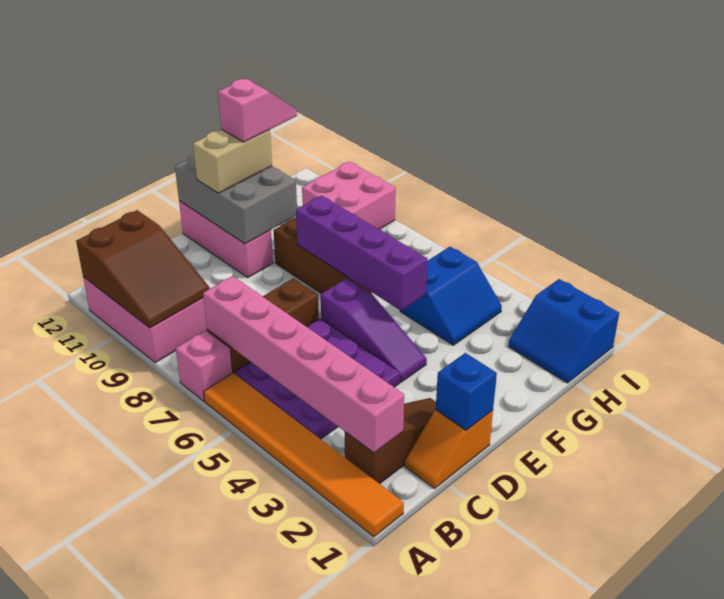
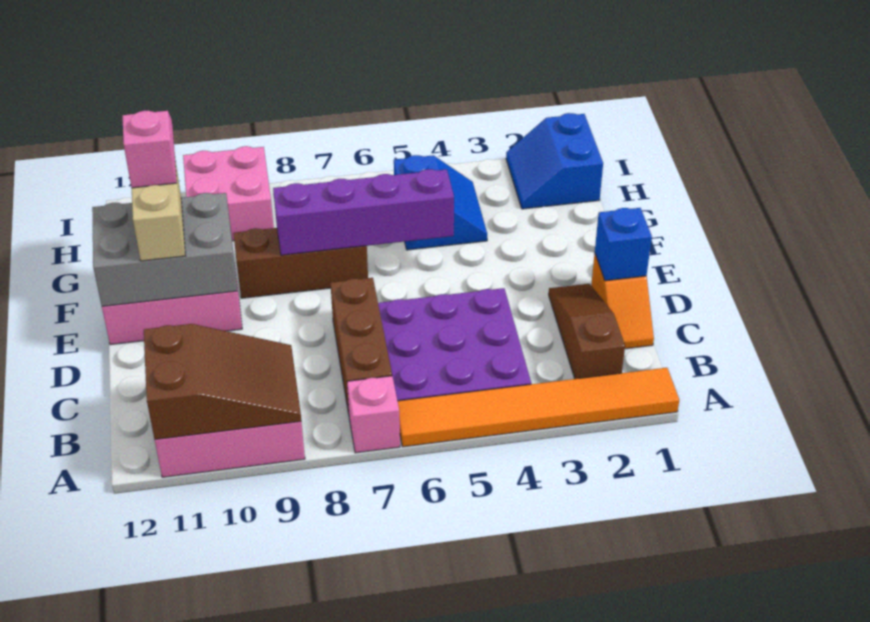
pink brick B2:B7 level 2 -> none
purple slope E4:E6 level 1 top 6 -> none
blue slope H1:I2 level 1 top I -> blue slope H1:I2 level 1 top 1

